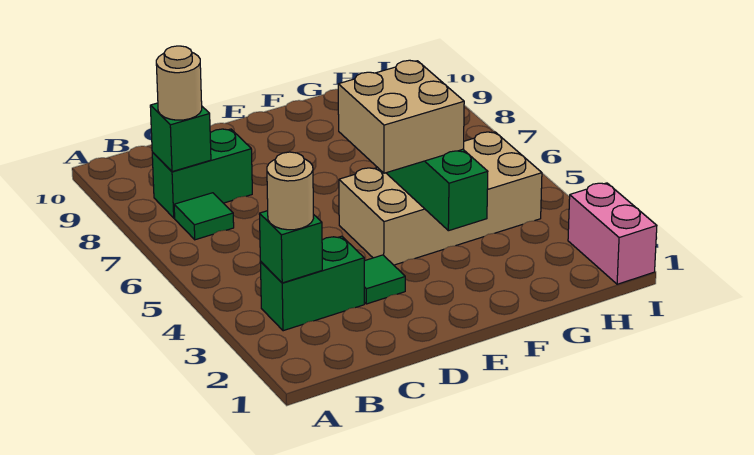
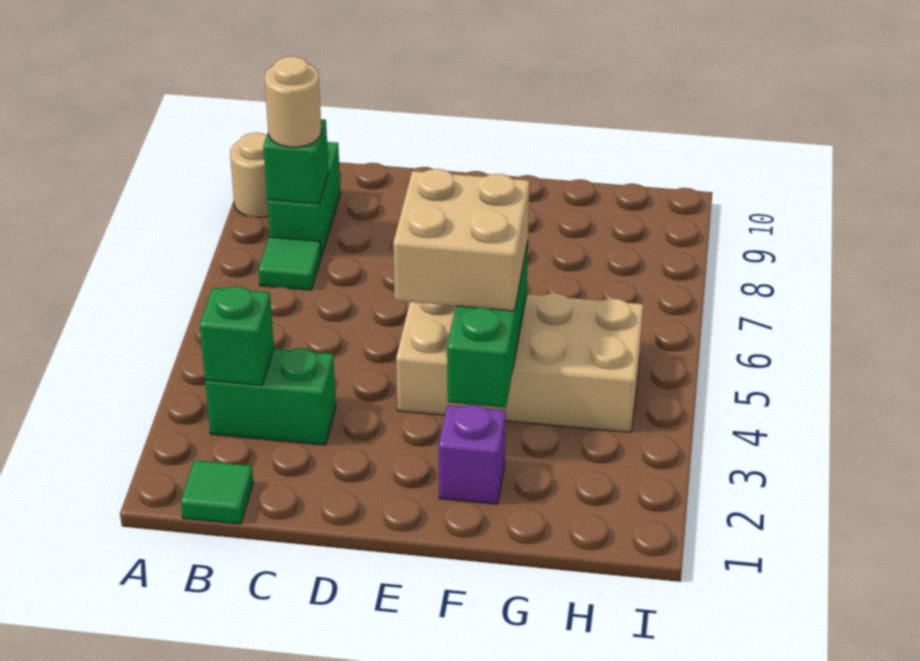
tan round brick B3 level 3 -> tan round brick A9 level 1
green brick B8:C8 level 1 -> green brick B8:B9 level 1
green tile D3 level 1 -> green tile B1 level 1
none -> purple brick F2 level 1
pink brick I1:I2 level 1 -> none

